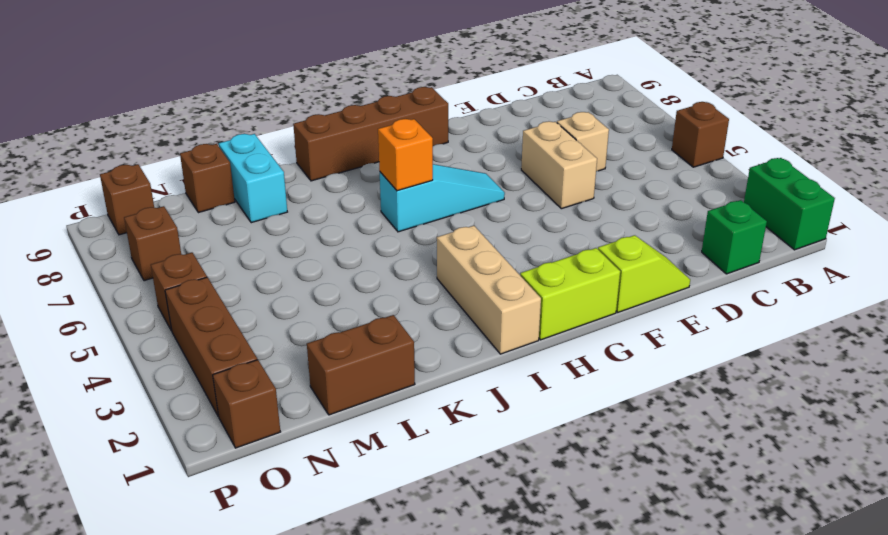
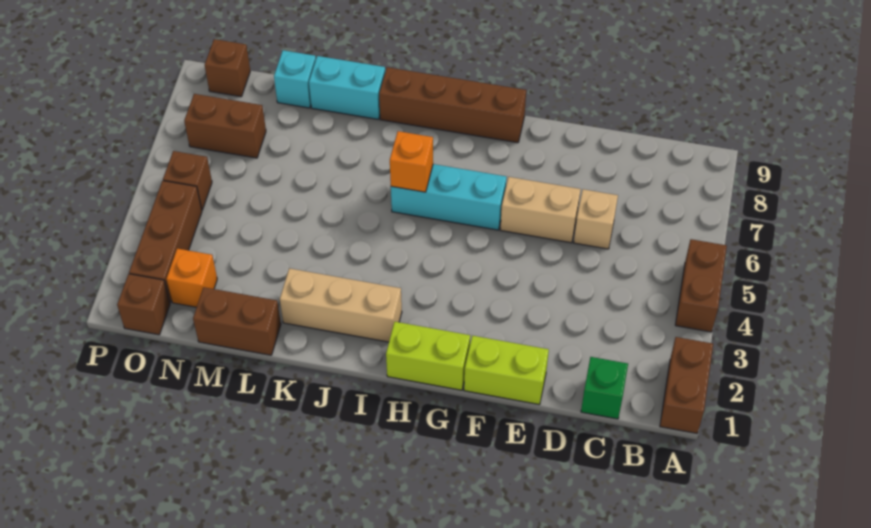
green brick A1:A2 level 1 -> brown brick A1:A2 level 1
brown brick A5 level 1 -> brown brick A4:A5 level 1
lime slope E1:F1 level 1 top F -> lime brick E1:F1 level 1
tan brick E5:E6 level 1 -> tan brick E6:F6 level 1
cyan slope G6:I6 level 1 top I -> cyan brick G6:I6 level 1
tan brick I1:I3 level 1 -> tan brick I2:K2 level 1
cyan brick L8:L9 level 1 -> cyan brick K9:L9 level 1
brown brick M9 level 1 -> cyan brick M9 level 1
none -> orange brick N2 level 1
brown brick O7 level 1 -> brown brick N7:O7 level 1

